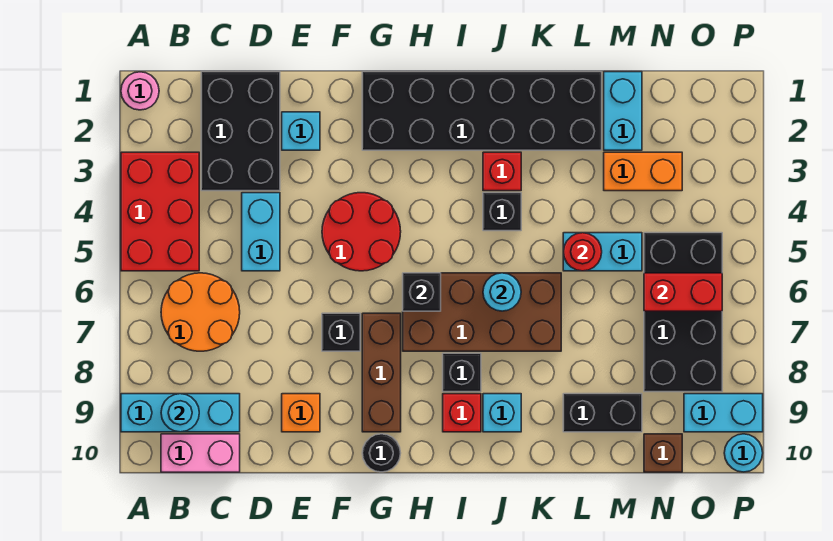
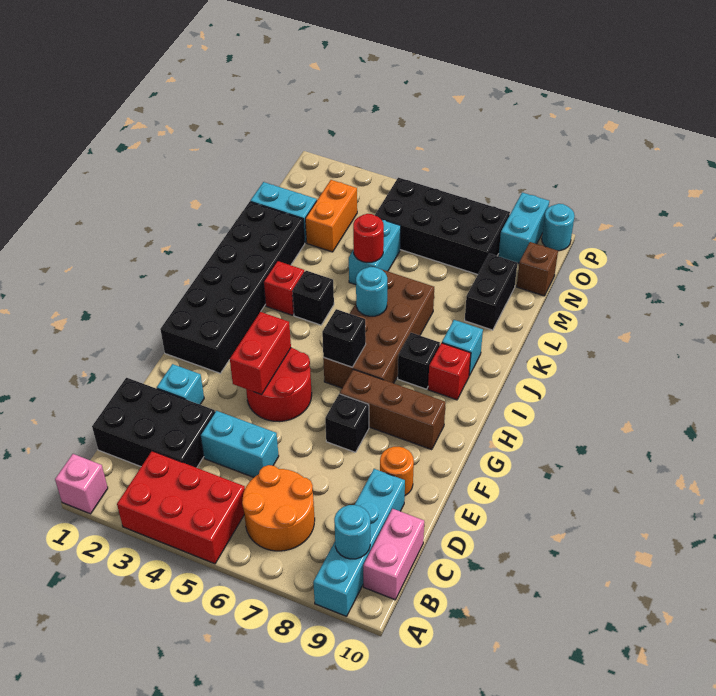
pink round brick A1 level 1 -> pink brick A1 level 1
cyan brick A9:C9 level 1 -> cyan brick A9:D9 level 1
orange brick E9 level 1 -> orange round brick E9 level 1
black round brick G10 level 1 -> none
red brick N6:O6 level 2 -> red brick F4:G4 level 2

